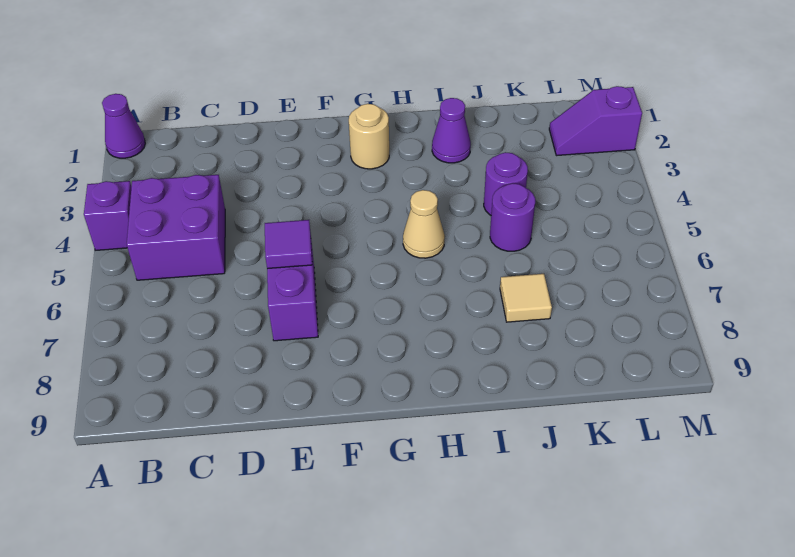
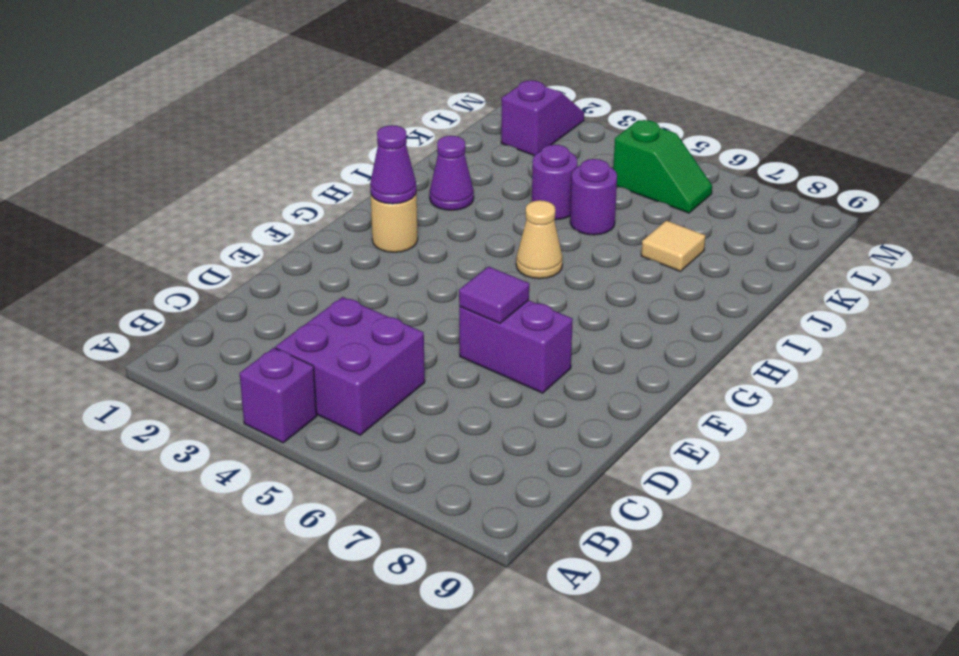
purple cone A1 level 1 -> purple cone G2 level 2
purple slope L2:M2 level 1 top M -> purple slope L2:M2 level 1 top L
none -> green slope L5:L6 level 1 top 5

